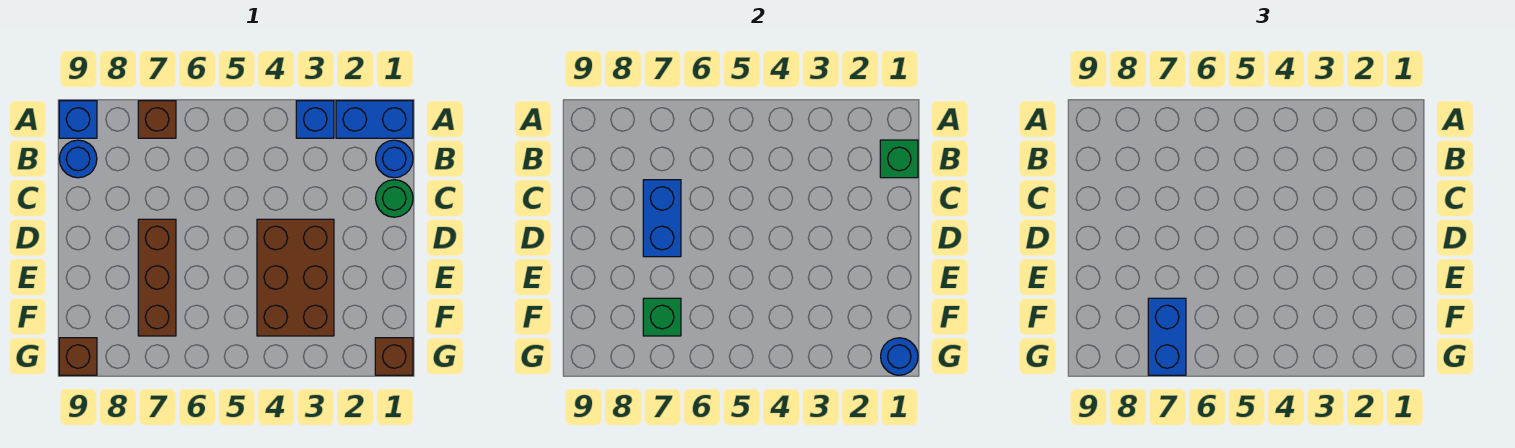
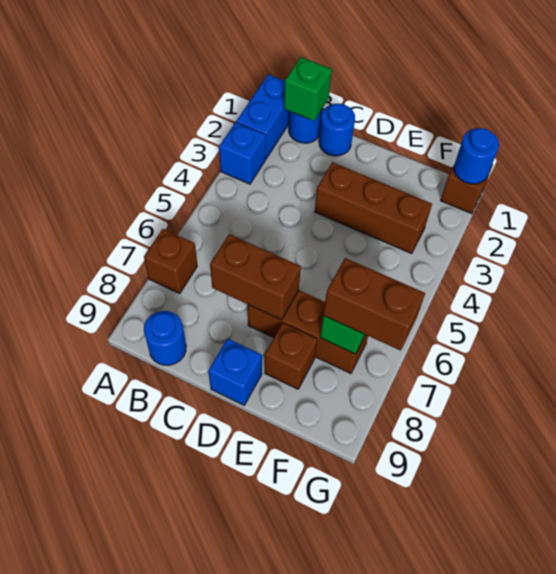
blue brick A9 level 1 -> blue brick D9 level 1
green round brick C1 level 1 -> blue round brick C1 level 1
blue brick C7:D7 level 2 -> brown brick C7:D7 level 2
brown brick D3:F4 level 1 -> brown brick D3:F3 level 1
blue brick F7:G7 level 3 -> brown brick F7:G7 level 3
brown brick G9 level 1 -> brown brick E8 level 1

